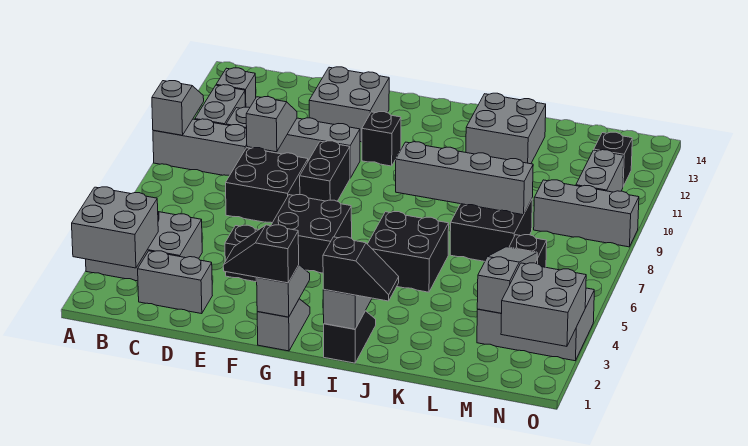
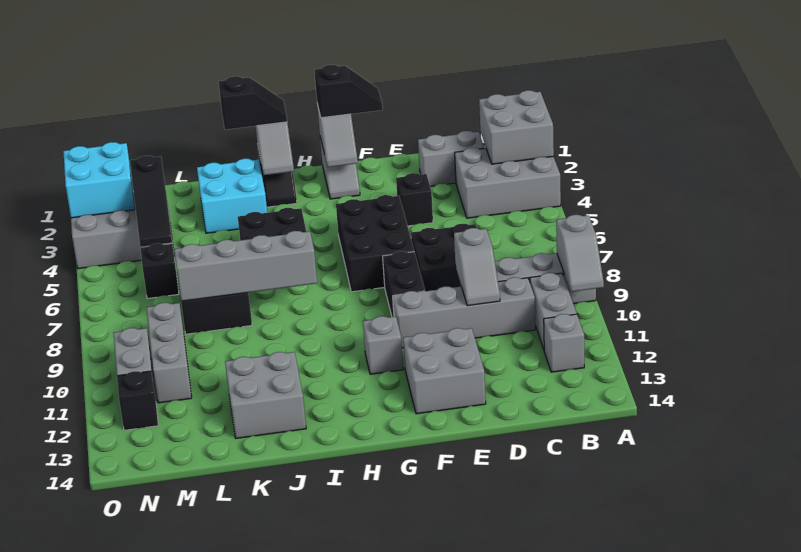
black brick F5:G6 level 1 -> black brick F5:G7 level 1
black brick G11 level 1 -> grey brick G11 level 1
black slope I1:J1 level 3 top I -> black slope I1:J1 level 3 top J
none -> cyan brick J2:K3 level 1
grey slope M3:M5 level 2 top 3 -> black slope M3:M5 level 2 top 3
grey brick M9:O9 level 1 -> grey brick M9:M11 level 1
grey brick N2:O3 level 2 -> cyan brick N2:O3 level 2

